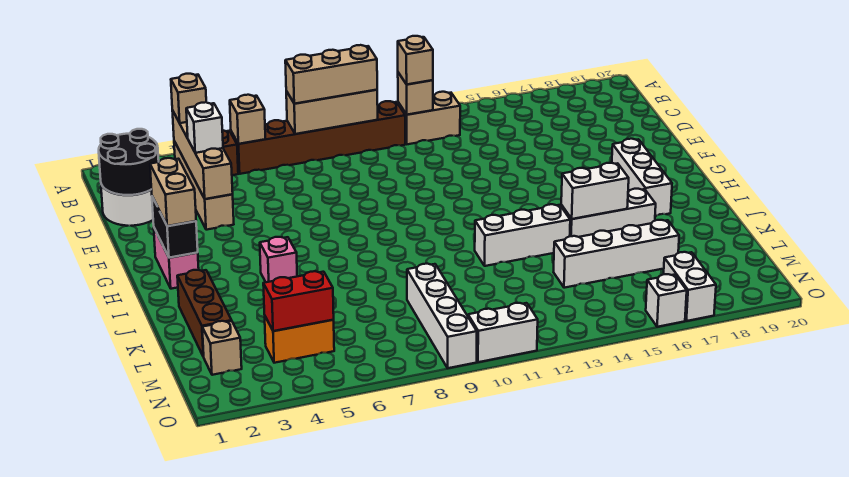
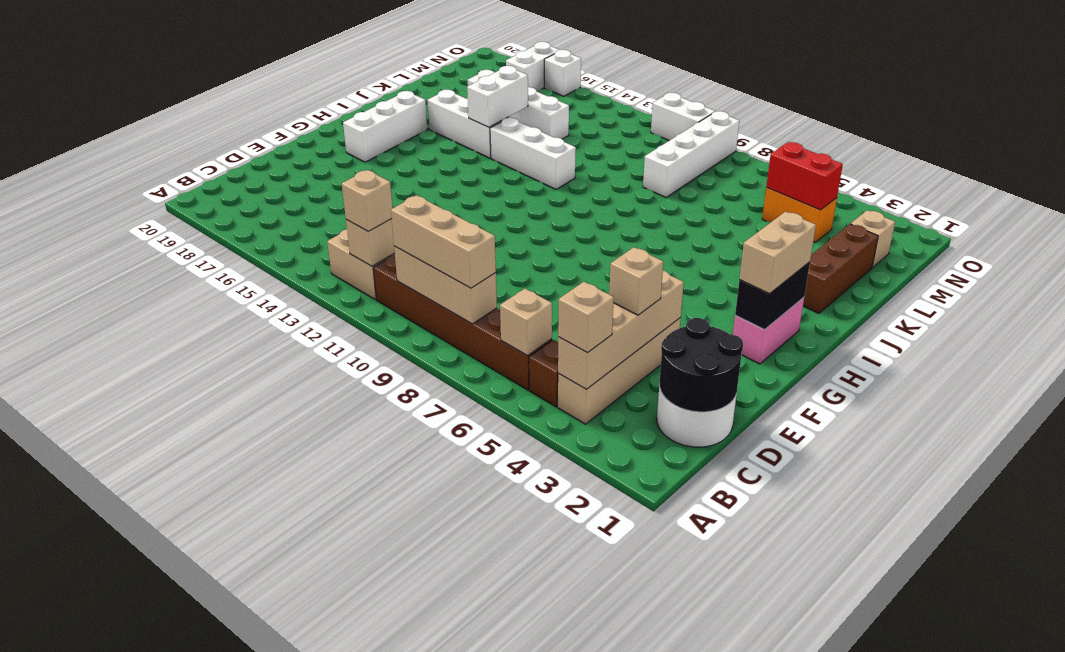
white brick D4 level 3 -> tan brick D4 level 3
pink brick I5 level 1 -> none
white brick J15:J16 level 2 -> white brick J15:K15 level 2

